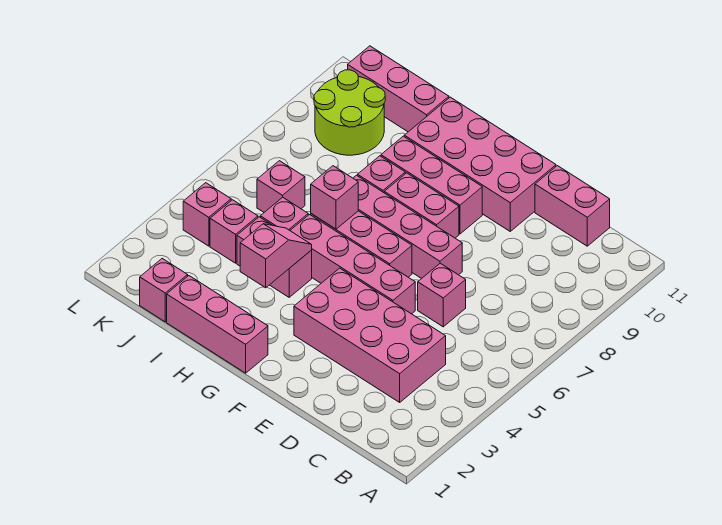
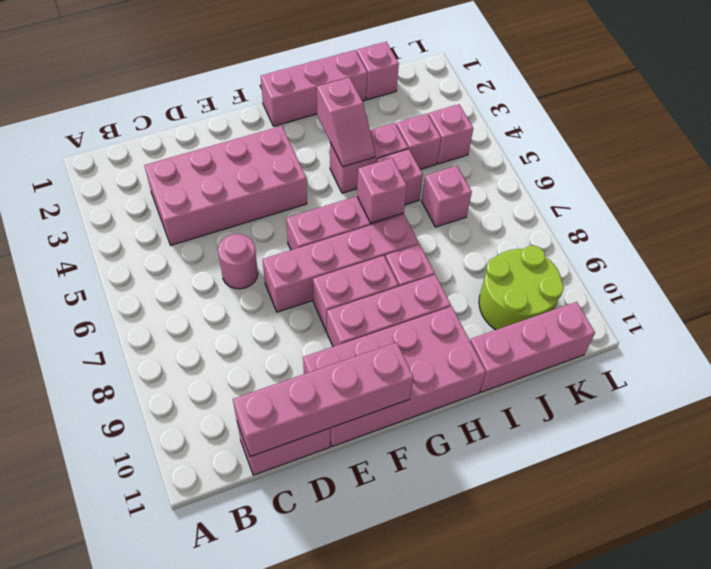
pink brick D6 level 1 -> pink round brick D6 level 1
pink brick E5:H5 level 1 -> pink brick C11:F11 level 2

